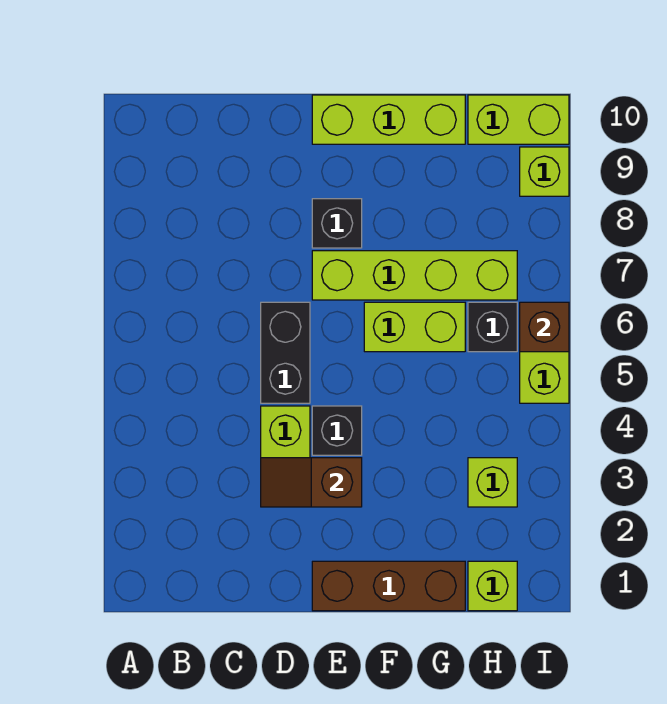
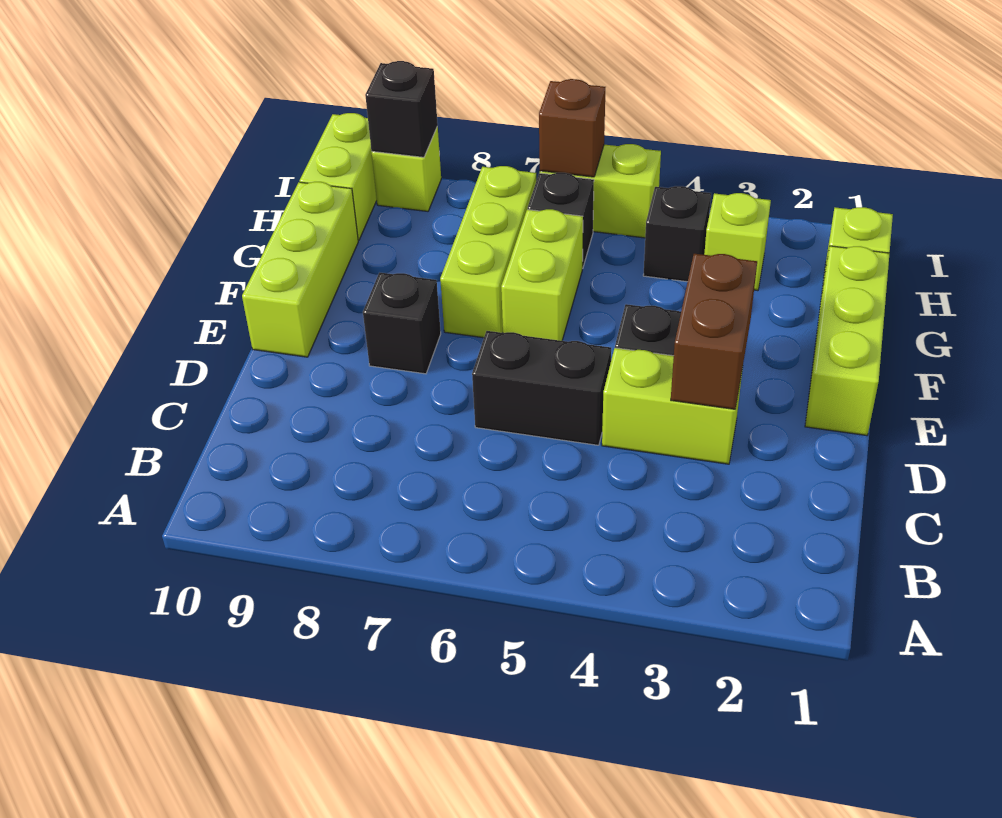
brown slope D3:E3 level 2 top E -> brown brick D3:E3 level 2
brown brick E1:G1 level 1 -> lime brick E1:G1 level 1
lime brick E7:H7 level 1 -> lime brick F7:H7 level 1
none -> black brick H4 level 1
none -> black brick I9 level 2

